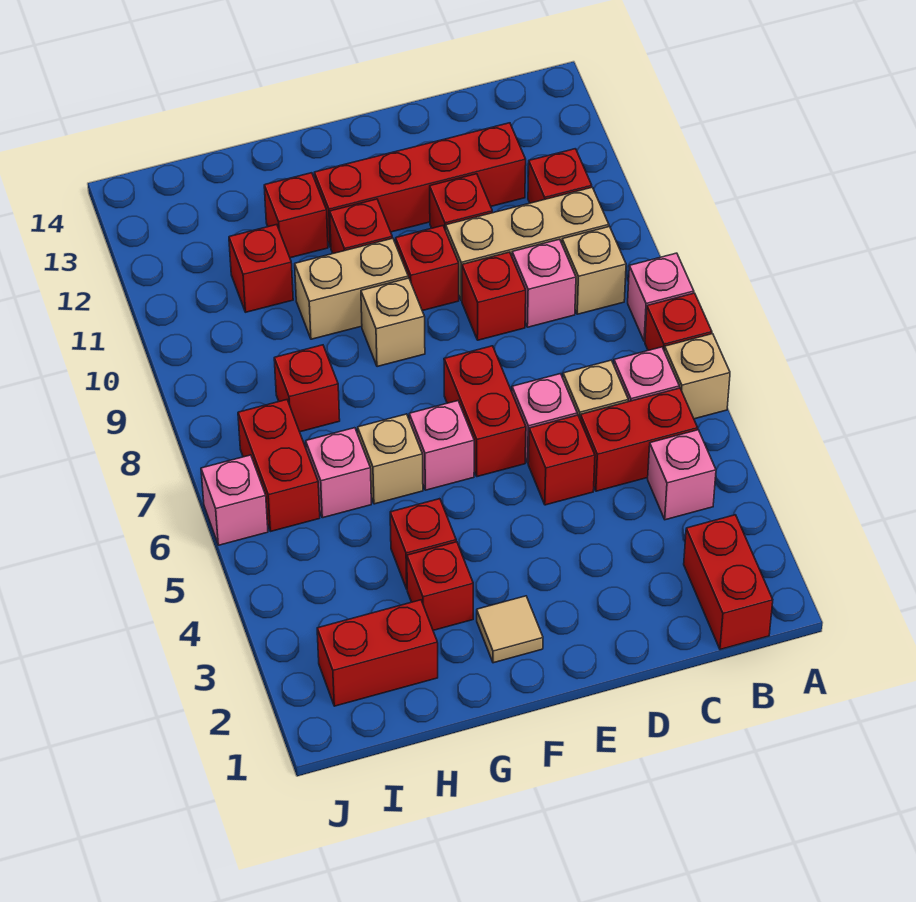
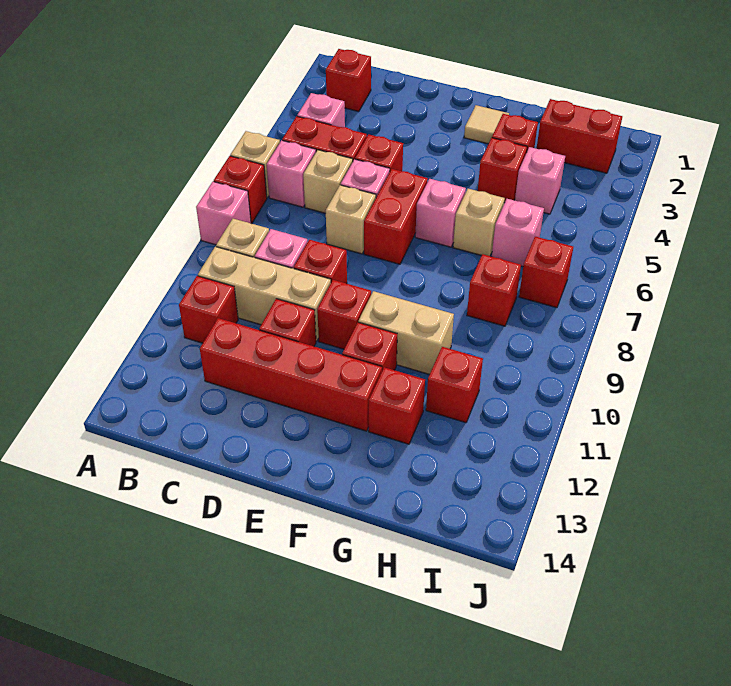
red brick B1:B2 level 1 -> red brick B2 level 1
tan brick F9 level 1 -> tan brick D7 level 1
red brick I6:I7 level 1 -> red brick I7 level 1
pink brick J6 level 1 -> pink brick H4 level 1

